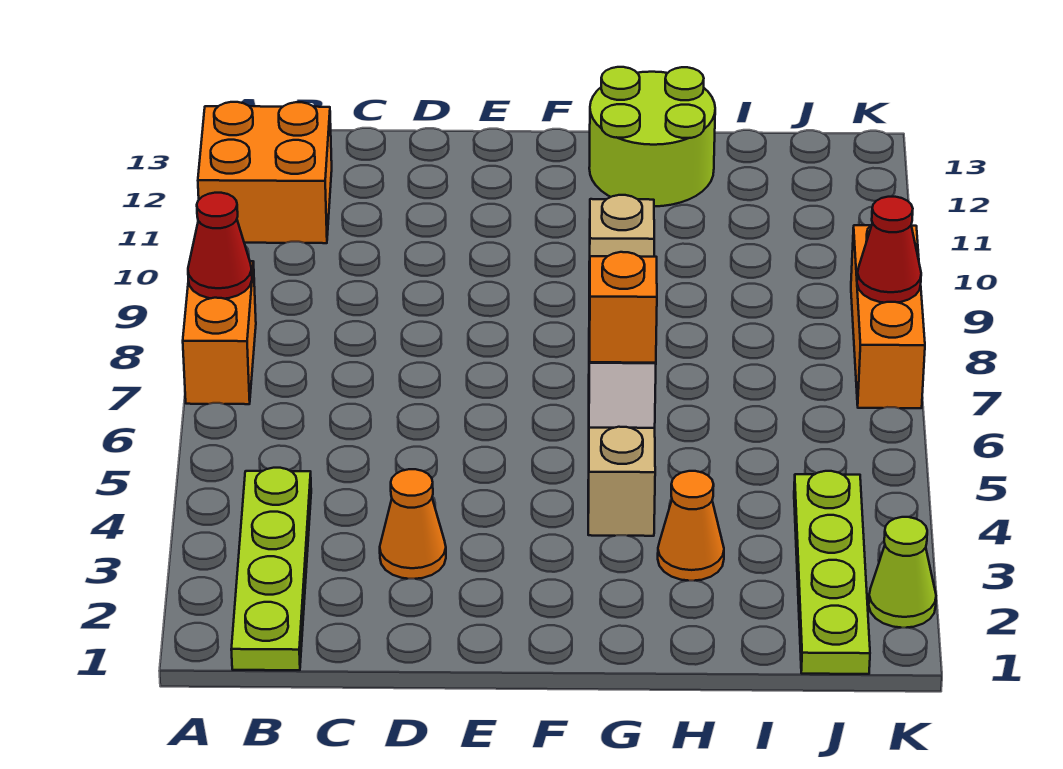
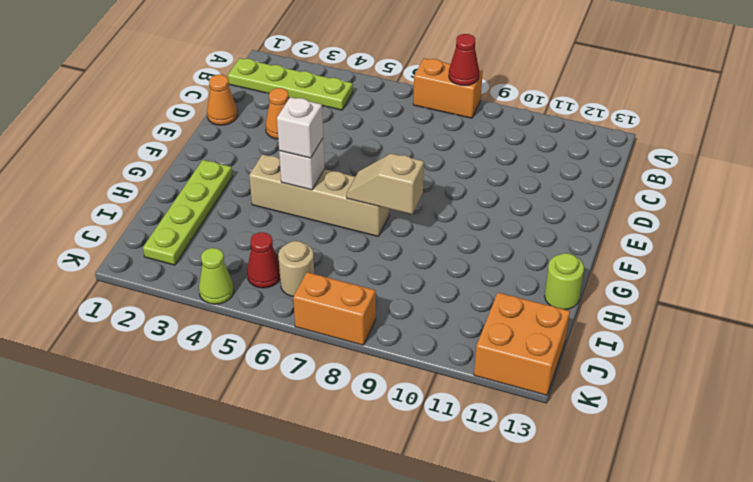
orange brick A11:B12 level 1 -> orange brick J12:K13 level 1
orange brick G5 level 3 -> white brick G5 level 3
lime round brick G12:H13 level 1 -> lime round brick H13 level 1
orange cone H3 level 1 -> orange cone D1 level 1
lime plate J1:J4 level 1 -> lime plate G2:J2 level 1
none -> tan round brick J6 level 1
lime cone K2 level 1 -> lime cone K4 level 1
orange brick K7:K9 level 1 -> orange brick K7:K8 level 1
red cone K8 level 2 -> red cone J5 level 1

